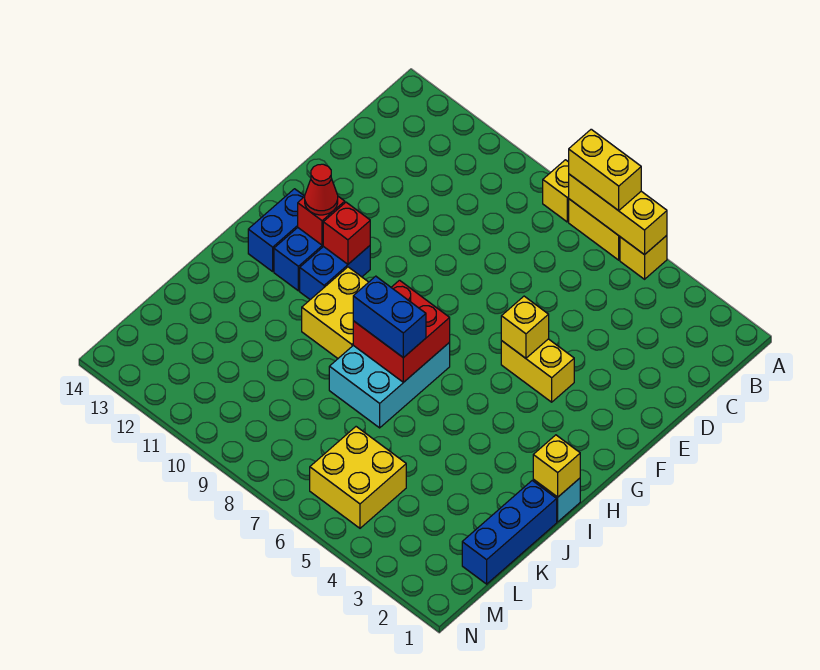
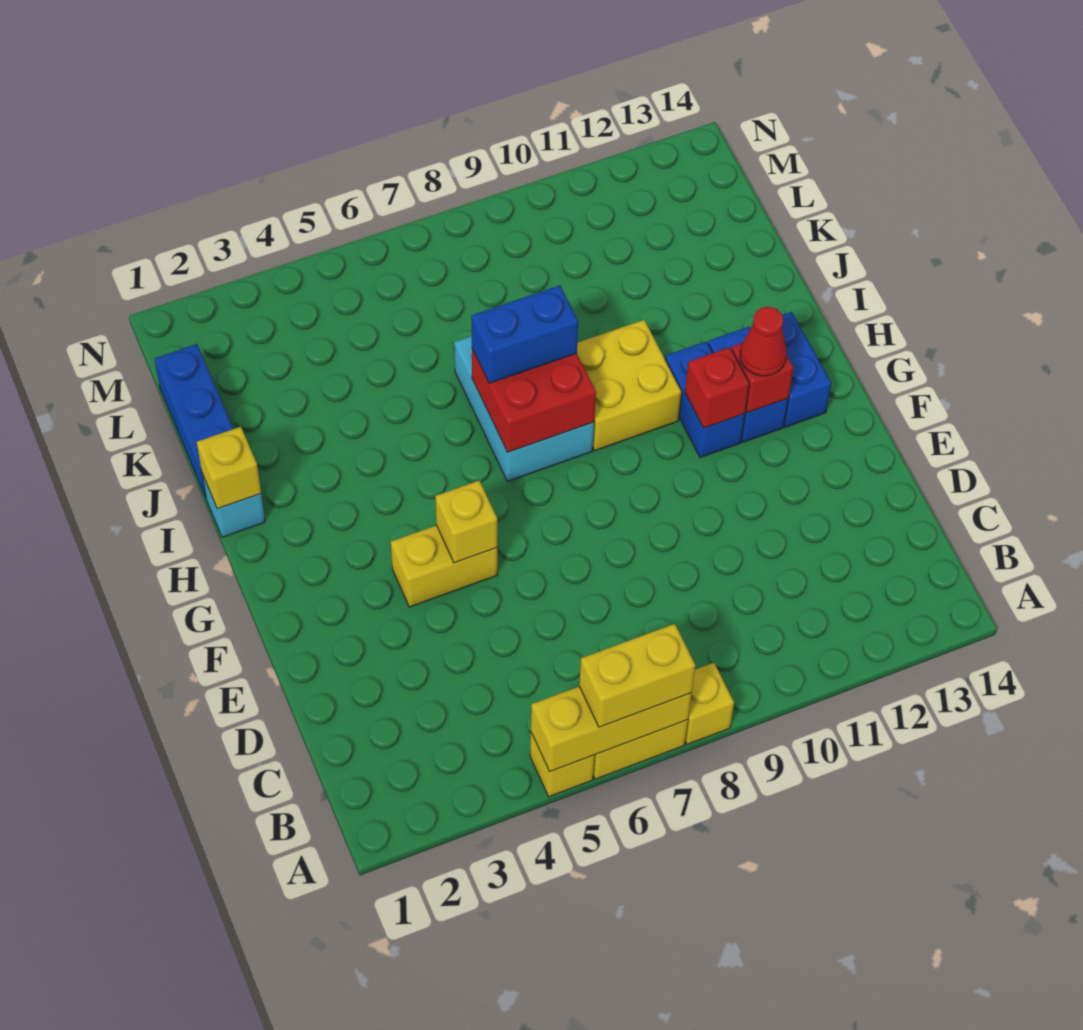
yellow brick L5:M6 level 1 -> none

